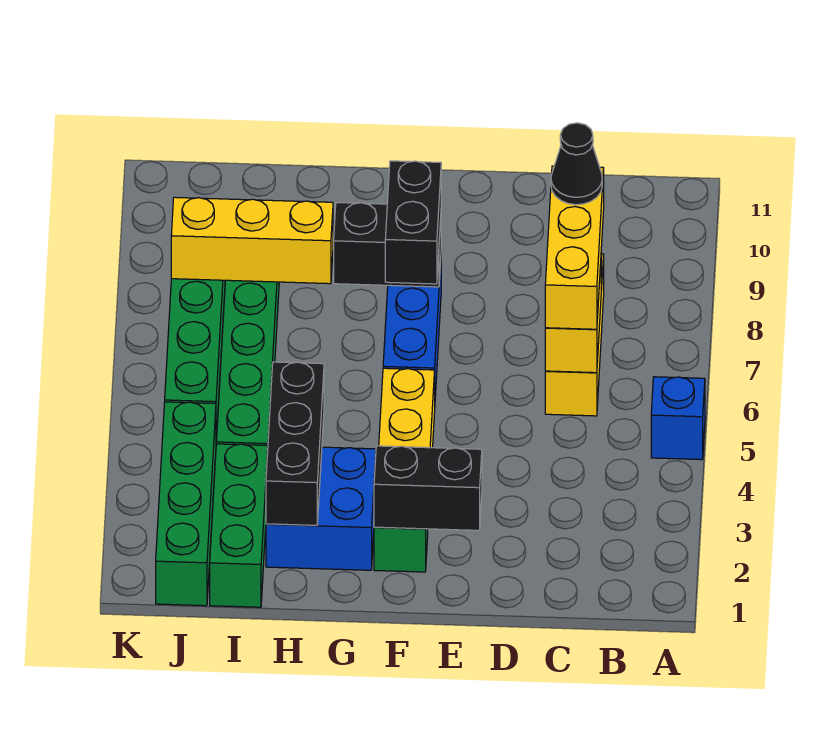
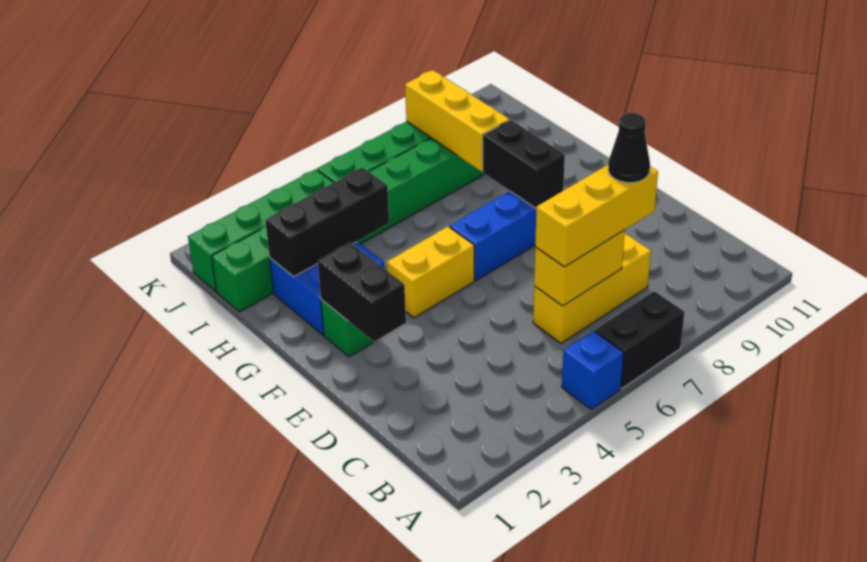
black brick F7:F8 level 3 -> black brick A6:A7 level 1

